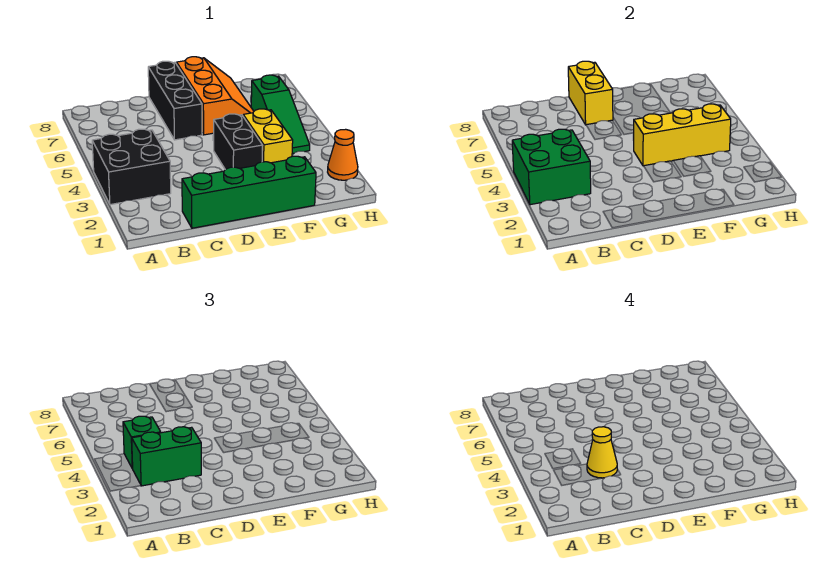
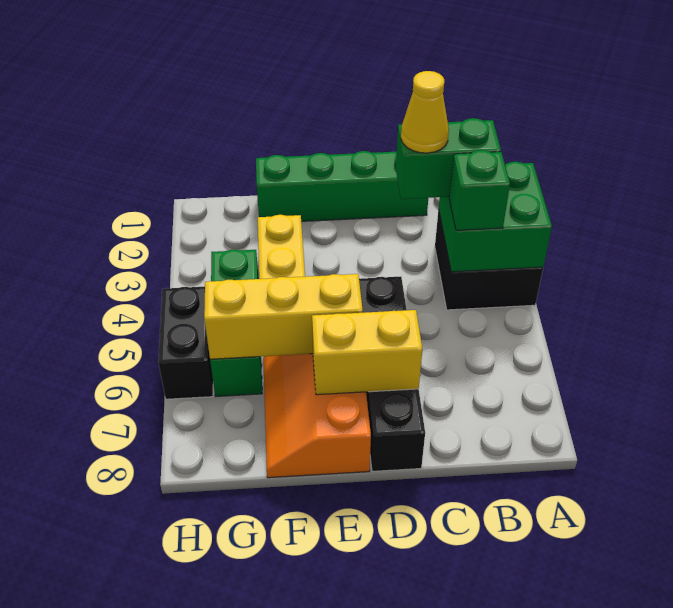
black brick D6:D8 level 1 -> black brick D5:D8 level 1
yellow brick D7:D8 level 2 -> yellow brick D7:E7 level 2
black brick E3:E4 level 1 -> black brick H5:H6 level 1
yellow brick E4:G4 level 2 -> yellow brick E6:G6 level 2
green slope G4:G6 level 1 top 6 -> green brick G4:G6 level 1
orange cone H2 level 1 -> none

